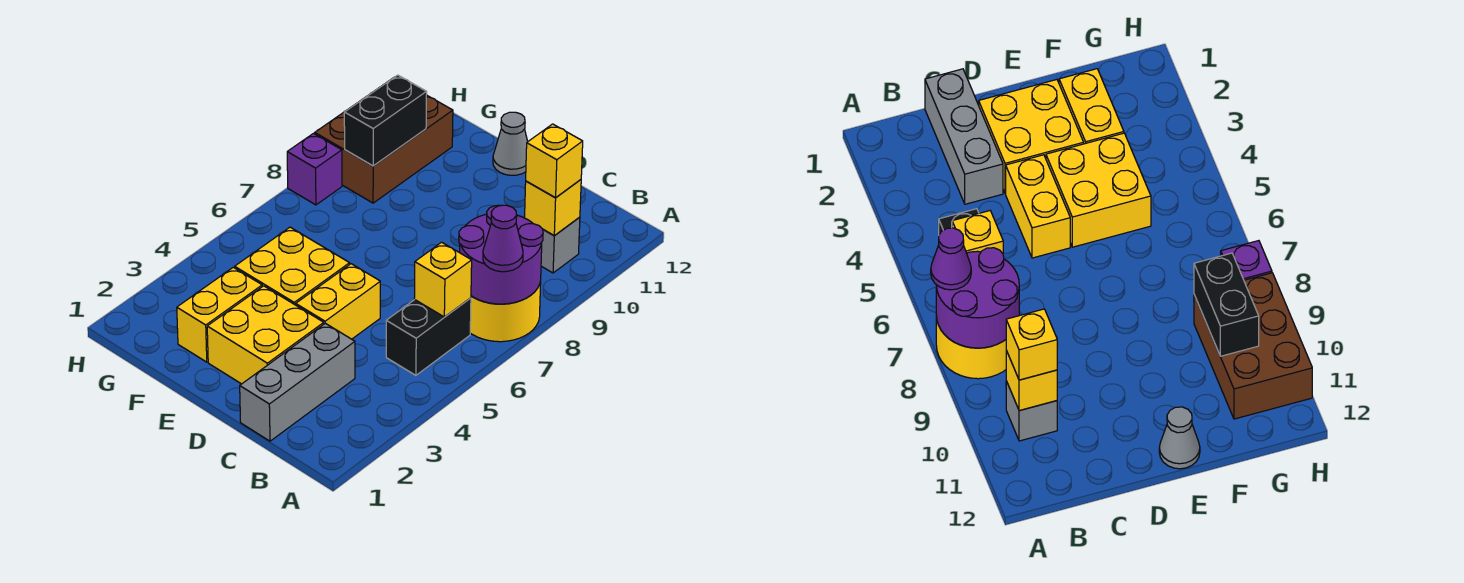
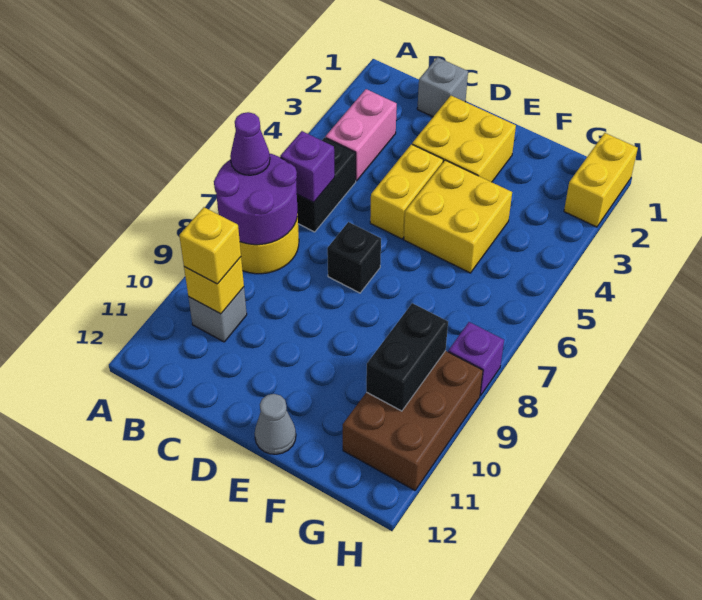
none -> pink brick B3:B4 level 1
yellow brick B6 level 2 -> purple brick B6 level 2
grey brick C1:C3 level 1 -> grey brick C1 level 1
none -> black brick D7 level 1
yellow brick F2:F3 level 1 -> yellow brick H1:H2 level 1

